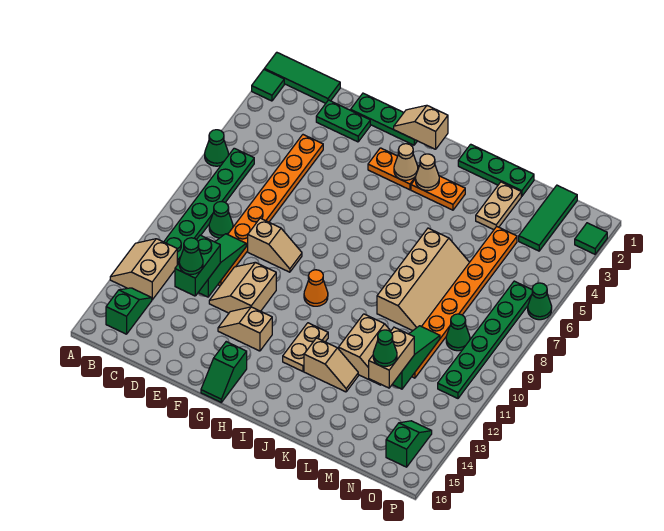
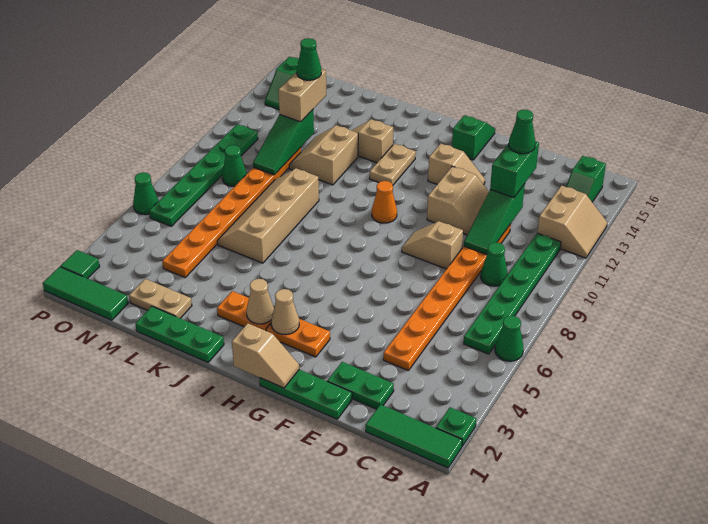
green tile A2 level 1 -> green plate A2 level 1
tan plate L2:L3 level 1 -> tan plate L2:M2 level 1
green tile N1:N3 level 1 -> green tile N1:P1 level 1

